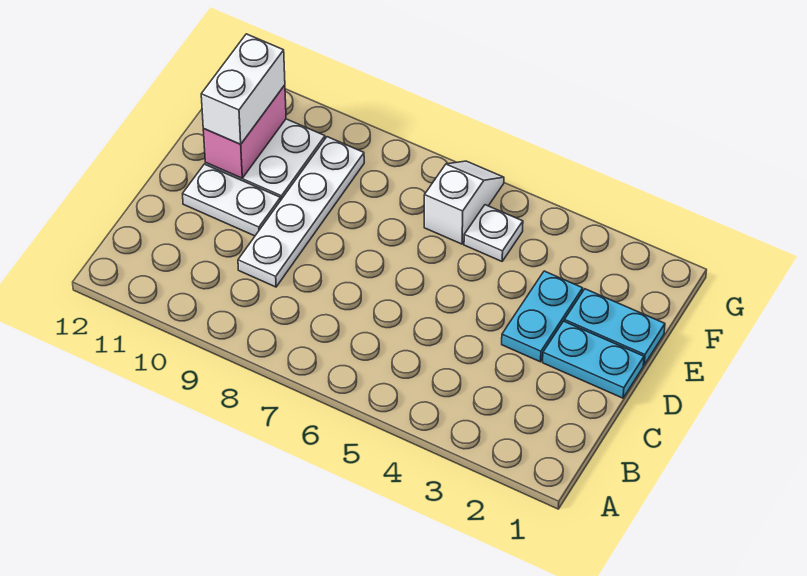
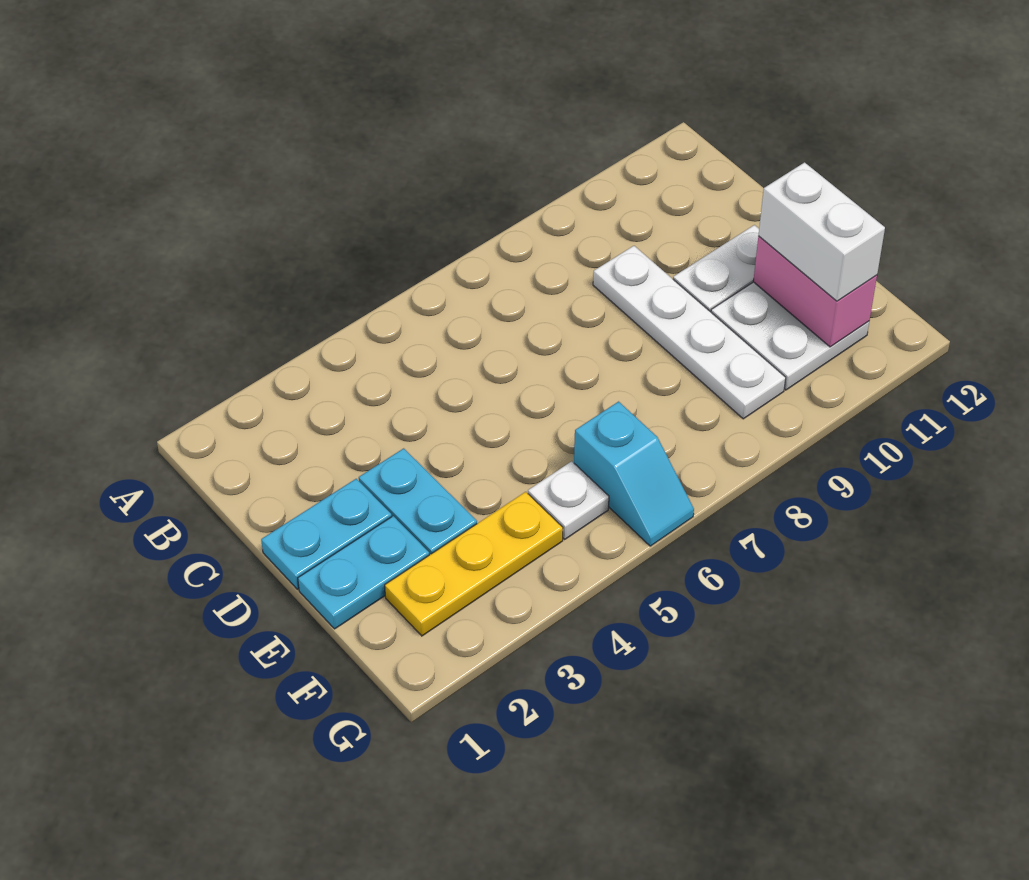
none -> yellow plate F2:F4 level 1
white slope F6:G6 level 1 top F -> cyan slope F6:G6 level 1 top F

